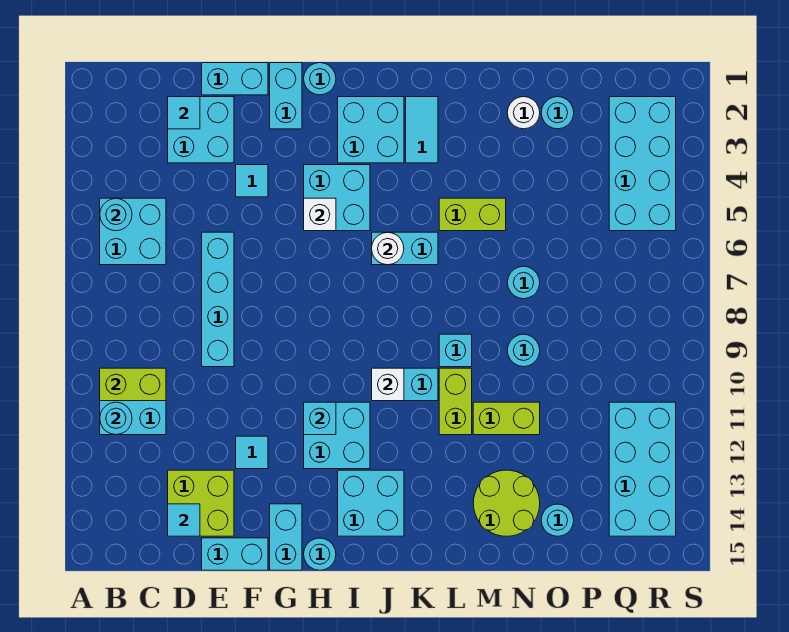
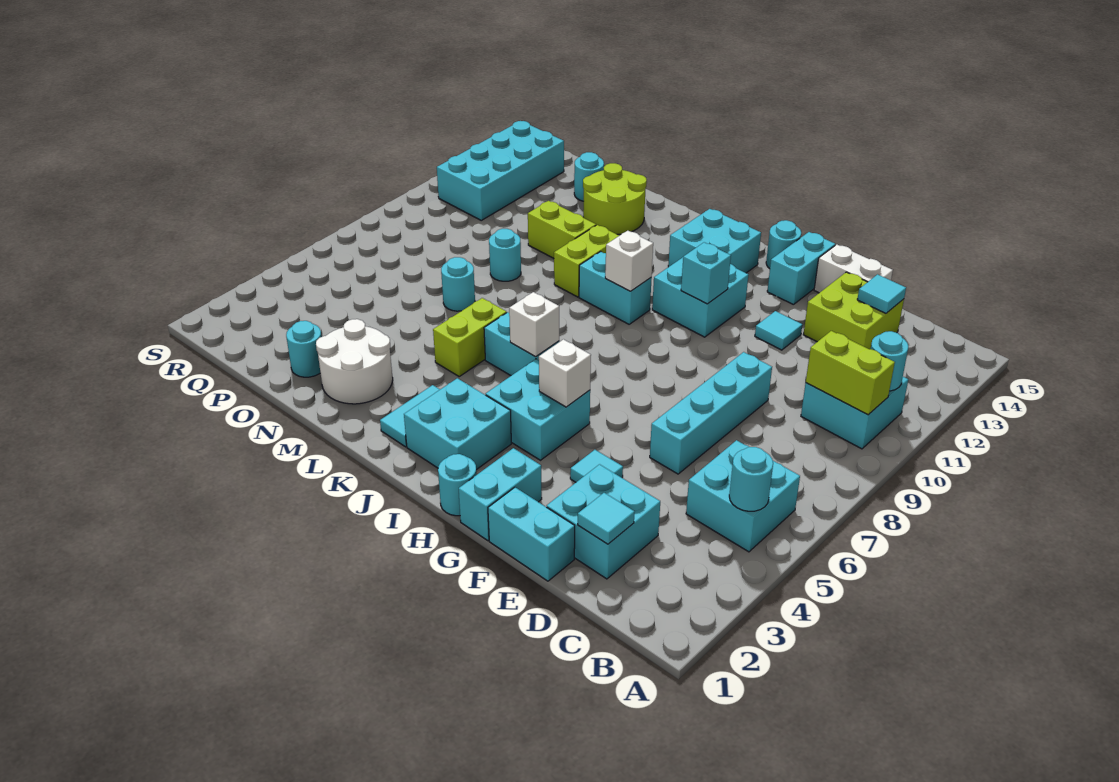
cyan brick E15:F15 level 1 -> white brick E15:F15 level 1
white round brick J6 level 2 -> white brick J6 level 2
lime brick L5:M5 level 1 -> lime brick L5:L6 level 1
cyan brick L9 level 1 -> none
white round brick N2 level 1 -> white round brick M2:N3 level 1
cyan brick Q2:R5 level 1 -> none

